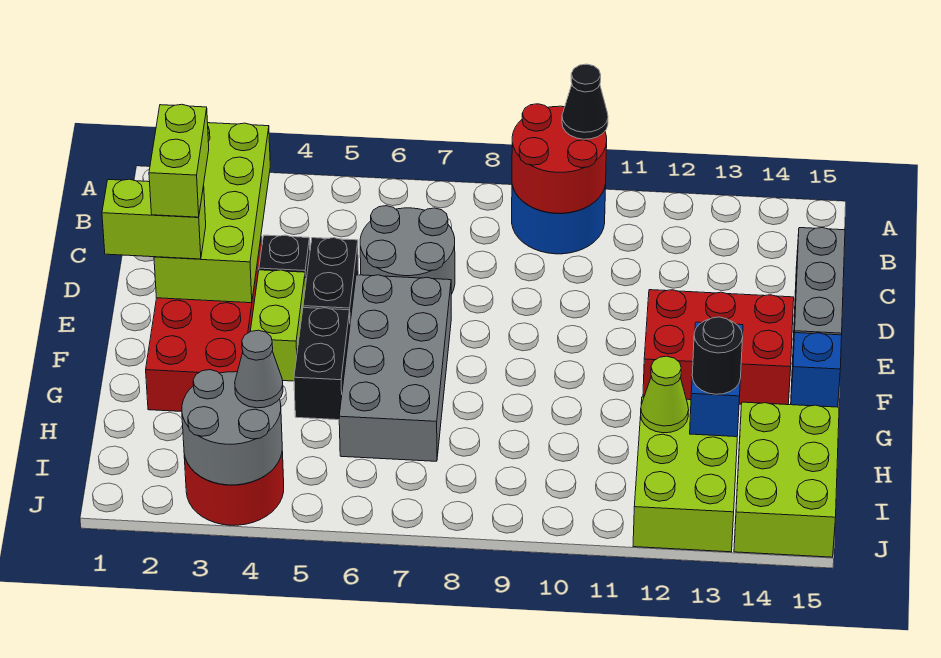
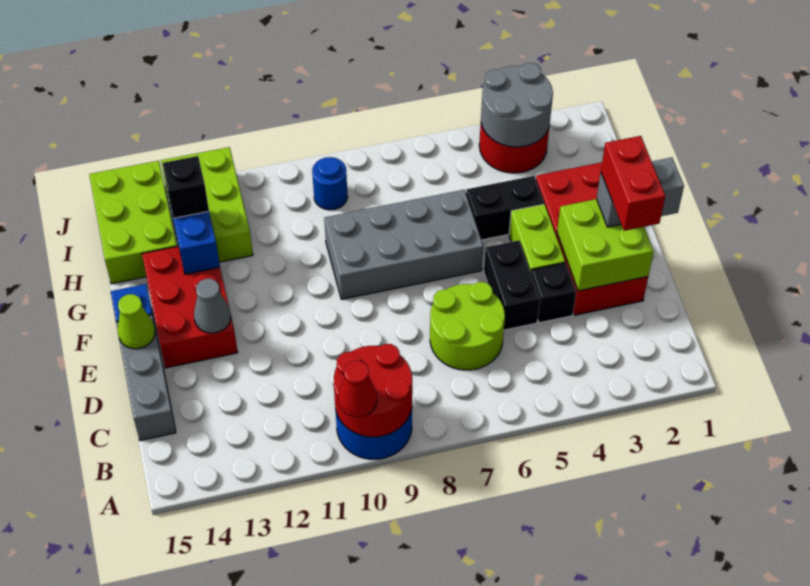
black cone A10 level 3 -> red cone A10 level 3
lime brick B2:E3 level 2 -> lime brick D2:E3 level 2
grey round brick C6:D7 level 1 -> lime round brick C6:D7 level 1
lime brick D2:E2 level 4 -> red brick D2:E2 level 4
lime brick E1:E2 level 3 -> grey brick E1:E2 level 3
grey brick E6:H7 level 1 -> grey brick F6:G9 level 1
red brick E12:F14 level 1 -> red brick E13:G14 level 1
black brick F5:G5 level 1 -> black brick G4:G5 level 1
lime cone H12 level 2 -> lime cone E15 level 2
black round brick H13 level 3 -> black brick H13 level 3
grey cone I4 level 3 -> grey cone E13 level 2
none -> blue round brick I9 level 1

